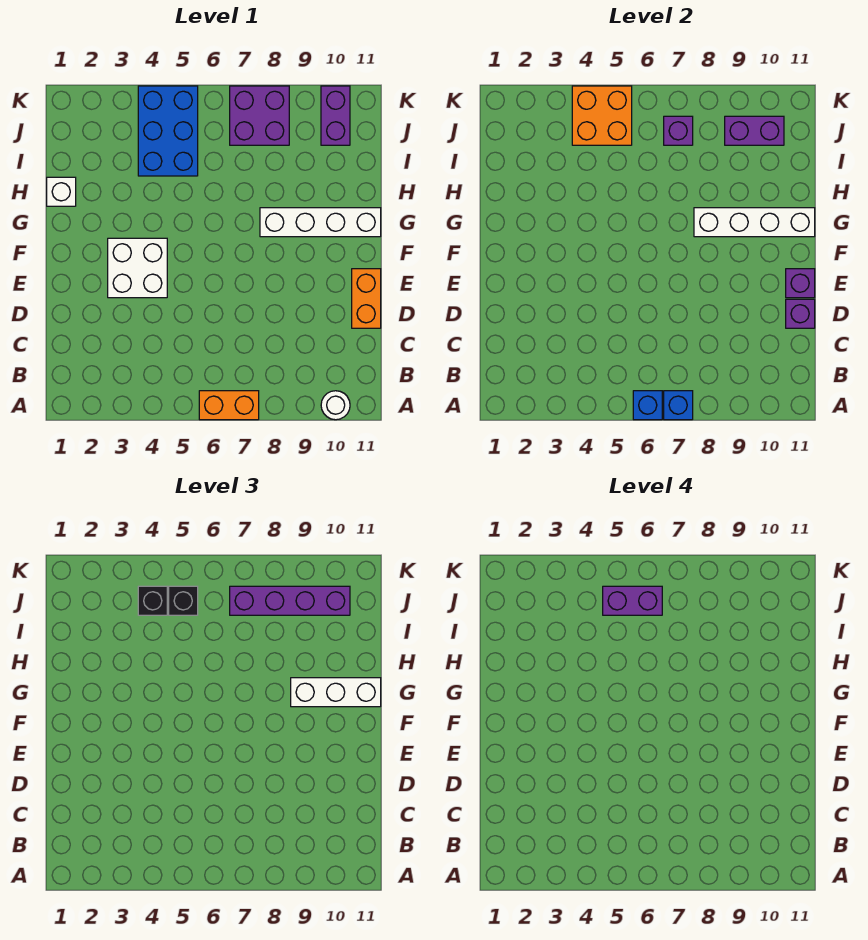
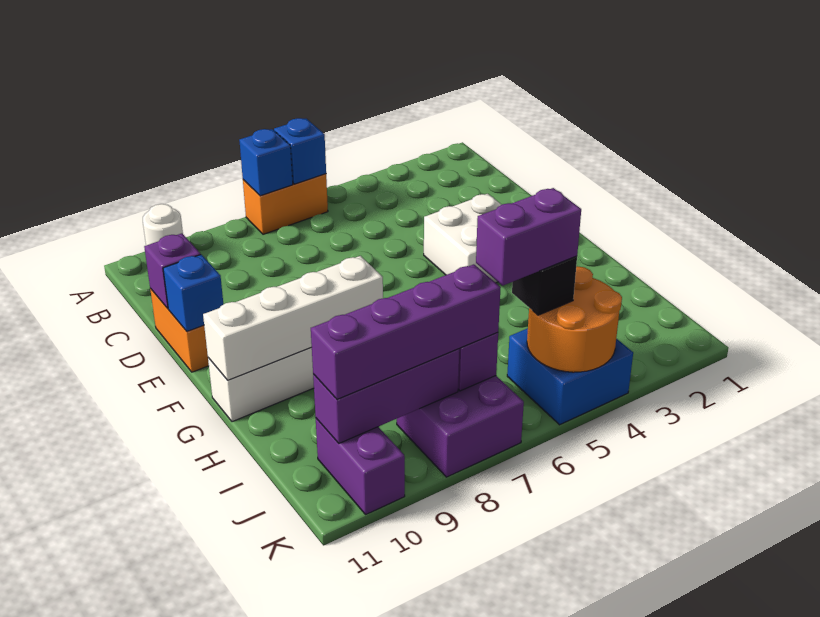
purple brick E11 level 2 -> blue brick E11 level 2
white brick G9:G11 level 3 -> none
white brick H1 level 1 -> none
blue brick I4:K5 level 1 -> blue brick J4:K5 level 1
orange brick J4:K5 level 2 -> orange round brick J4:K5 level 2
black brick J4 level 3 -> none
purple brick J9:J10 level 2 -> purple brick J8:J10 level 2

